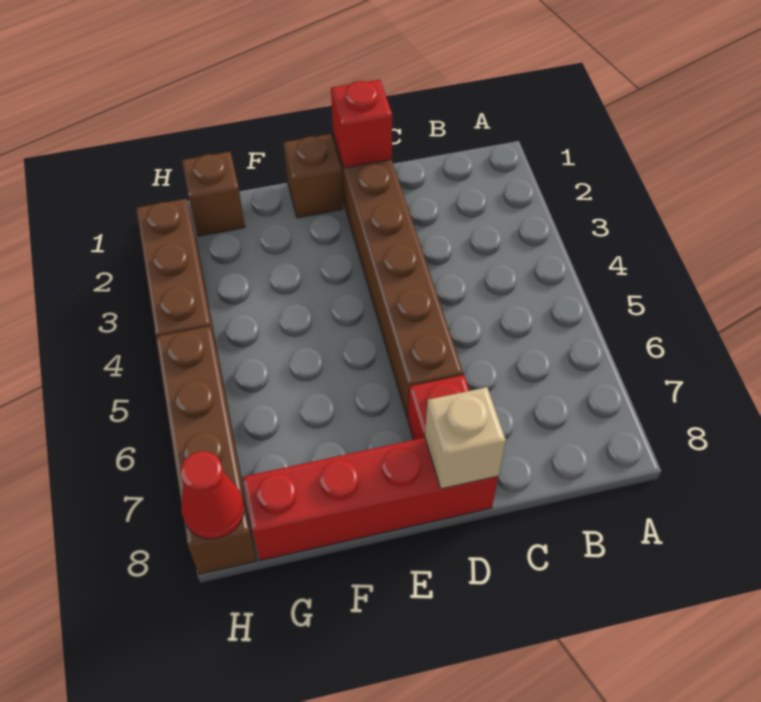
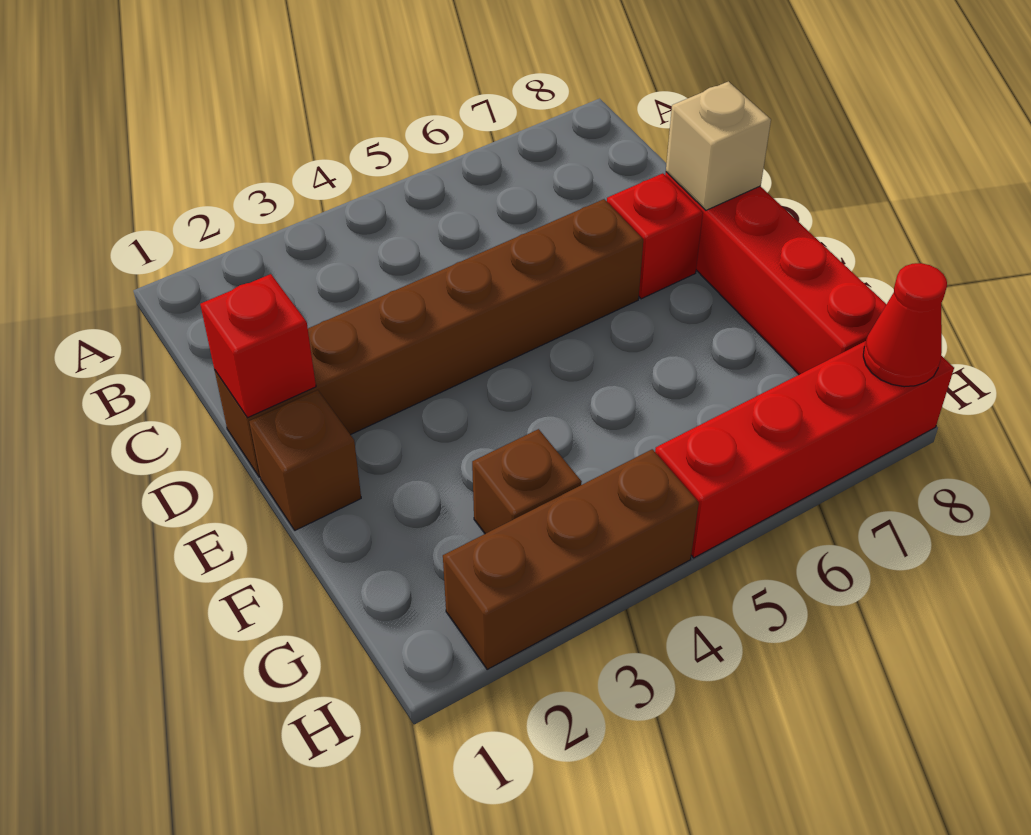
brown brick G1 level 1 -> brown brick G3 level 1
brown brick H5:H8 level 1 -> red brick H5:H8 level 1

